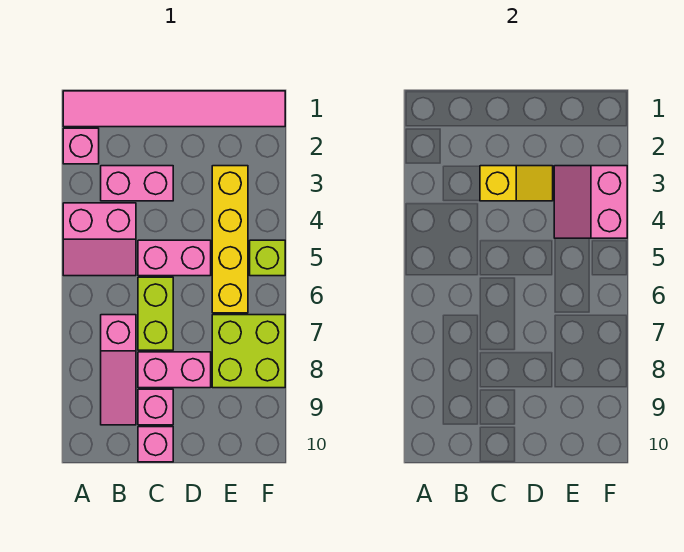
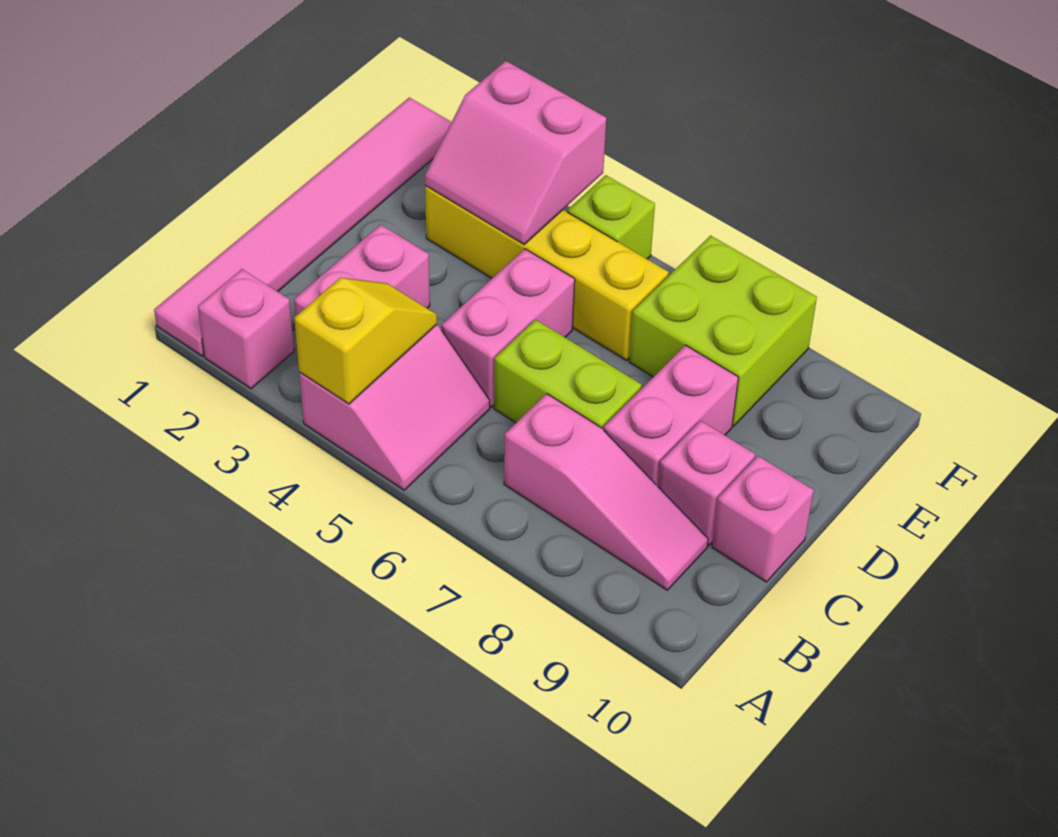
yellow slope C3:D3 level 2 top C -> yellow slope A4:B4 level 2 top A

